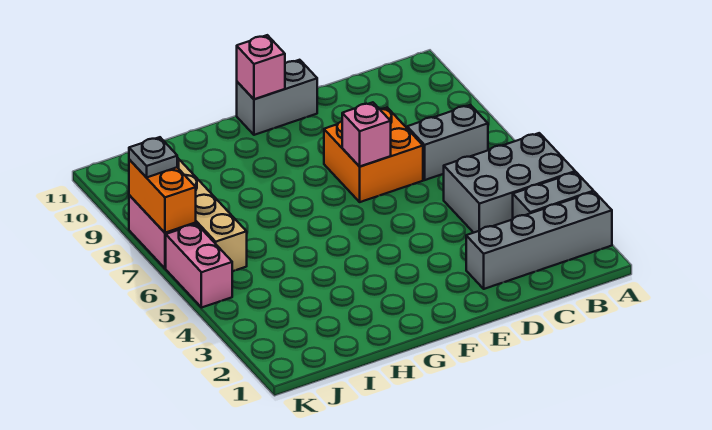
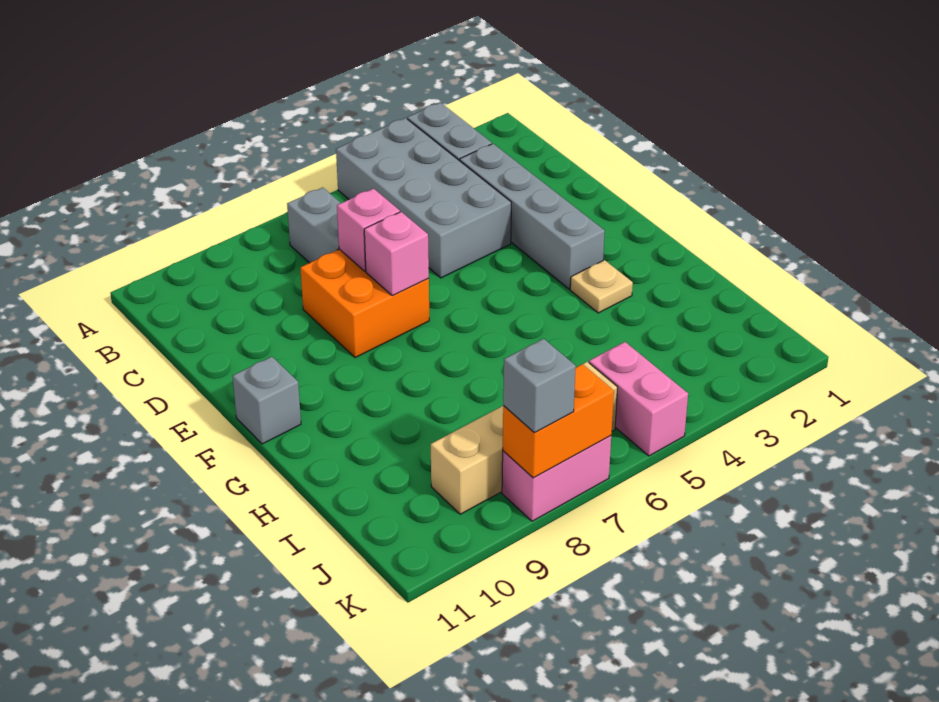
grey brick A2:D2 level 1 -> grey brick C3:F3 level 1
grey brick A4:C5 level 1 -> grey brick A4:D5 level 1
grey brick E11:F11 level 1 -> grey brick F11 level 1
pink brick F11 level 2 -> pink brick D7 level 2
none -> tan plate G3 level 1
pink brick K5:K6 level 1 -> pink brick J5:K5 level 1
grey plate K8 level 3 -> grey brick K8 level 3

